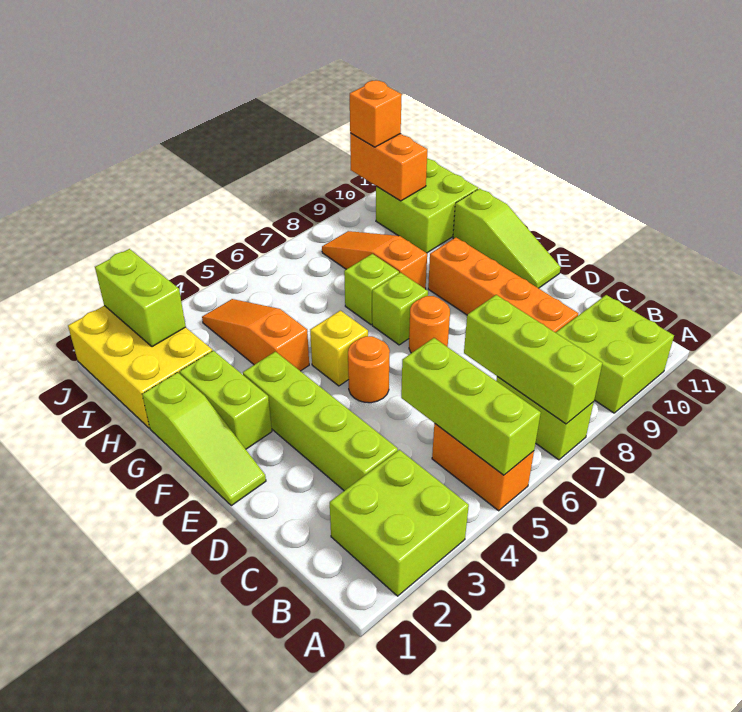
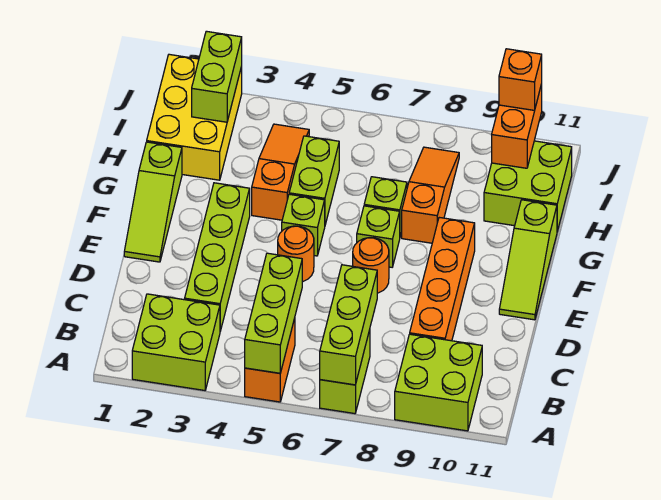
lime brick F2:G2 level 1 -> lime brick G5:H5 level 1
yellow brick F5 level 1 -> lime brick F5 level 1

